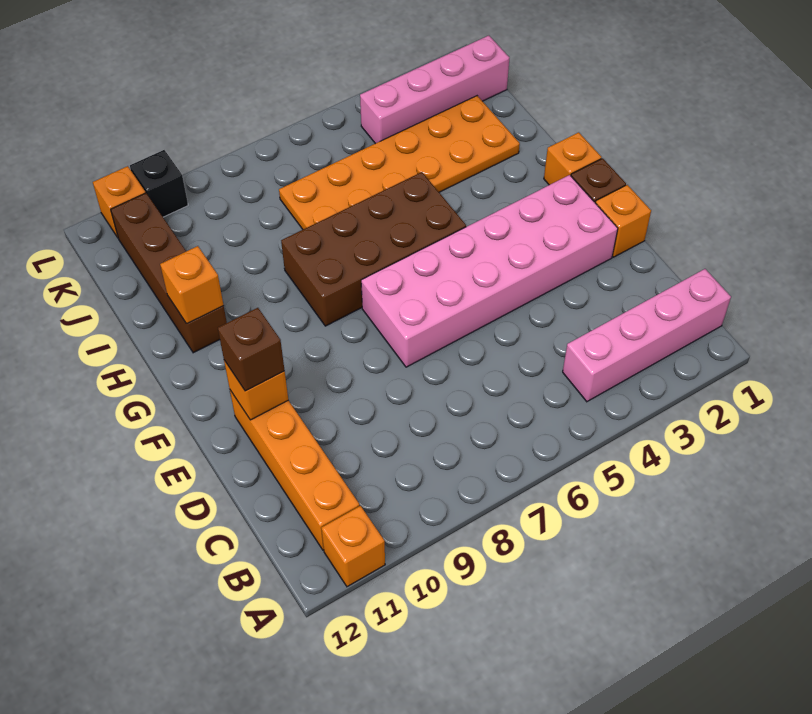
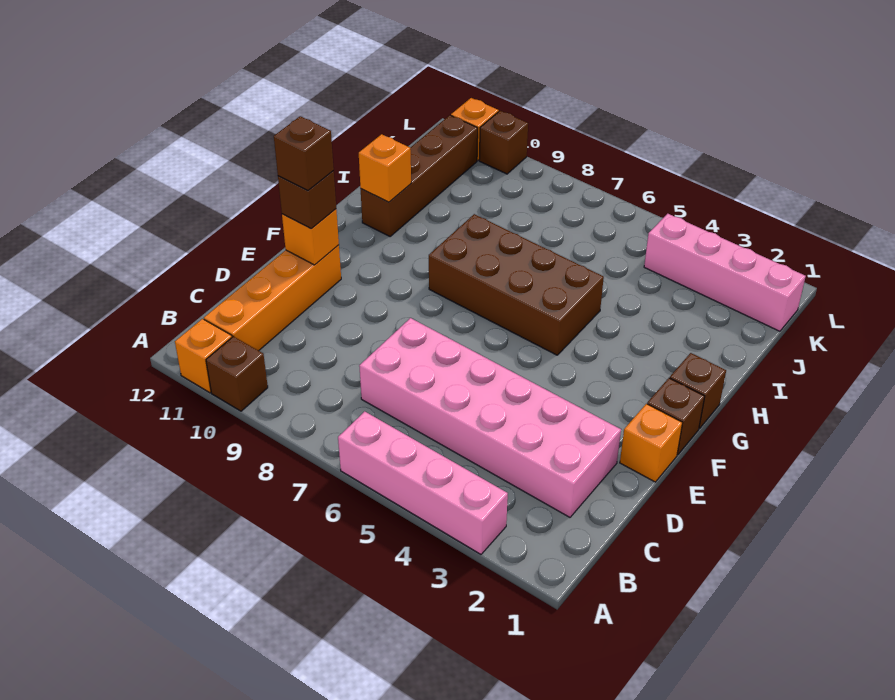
none -> brown brick A10 level 1
pink brick B1:B4 level 1 -> pink brick A3:A6 level 1
pink brick E2:F7 level 1 -> pink brick C2:D7 level 1
none -> brown brick E11 level 4
orange brick G1 level 1 -> brown brick G1 level 1
orange plate I2:J7 level 1 -> none
black brick L10 level 1 -> brown brick L10 level 1

